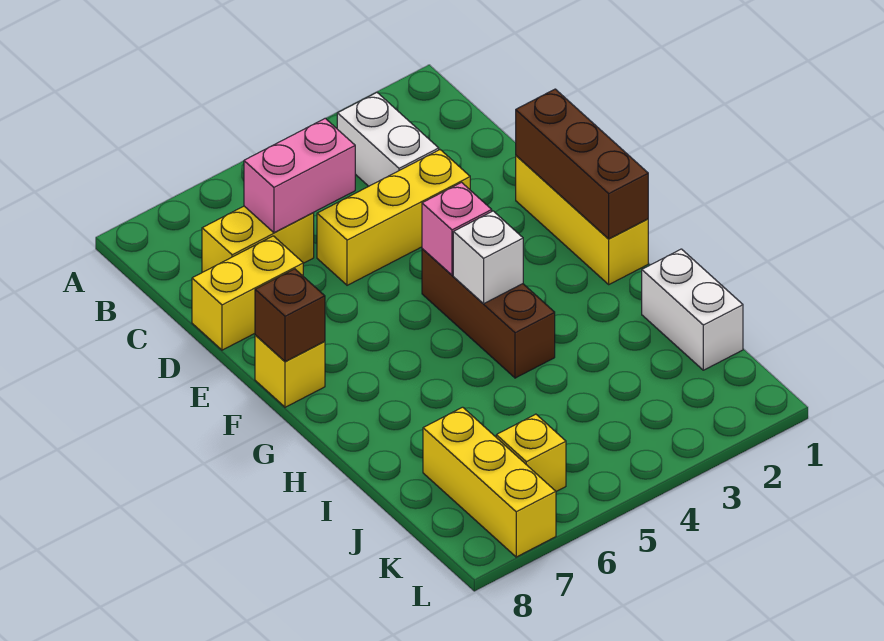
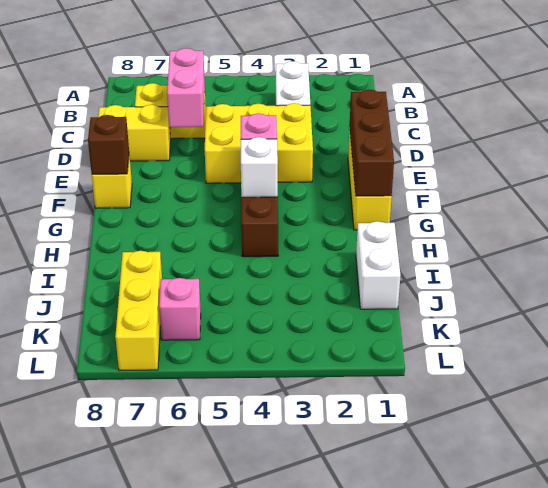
pink brick C5:C6 level 2 -> pink brick C6:D6 level 2
yellow brick D3:D5 level 1 -> yellow brick D3:E5 level 1
yellow brick K6 level 1 -> pink brick K6 level 1

